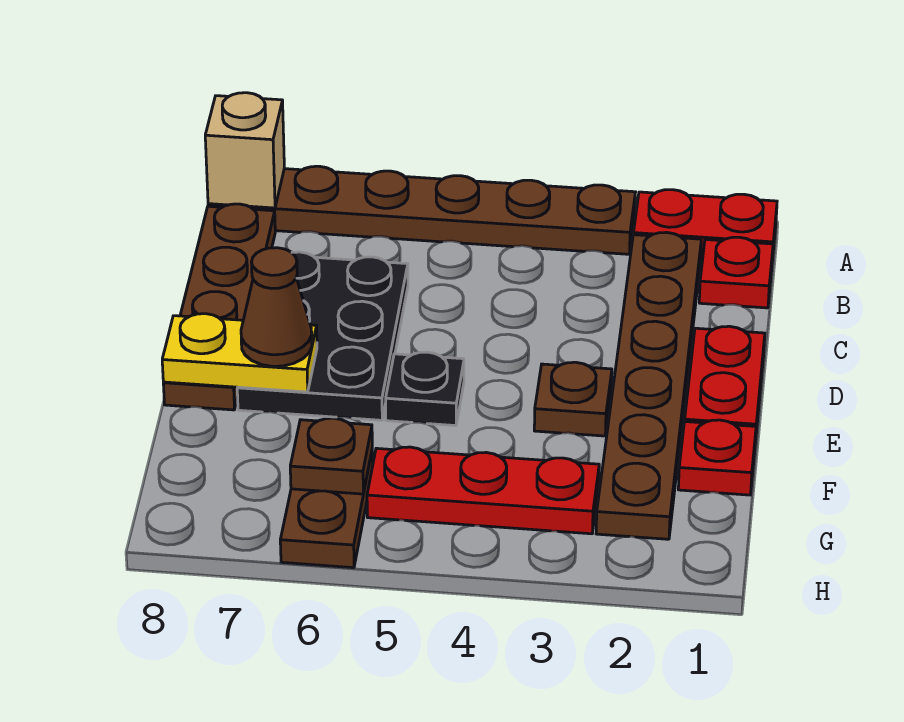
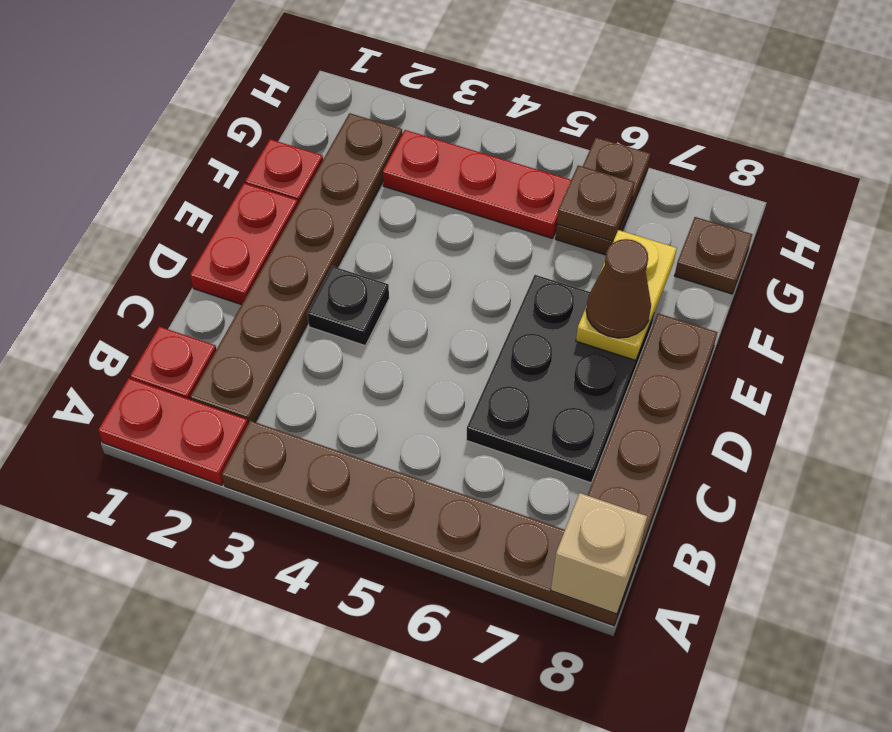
brown plate E3 level 1 -> brown plate G8 level 1
black plate E5 level 1 -> black plate D3 level 1
yellow plate E7:E8 level 2 -> yellow plate E7:F7 level 2

